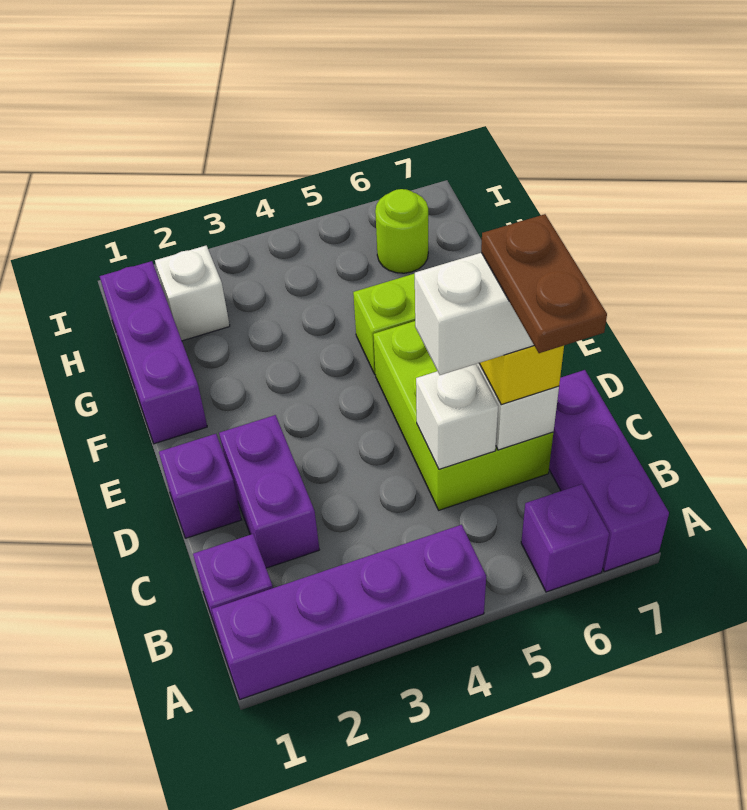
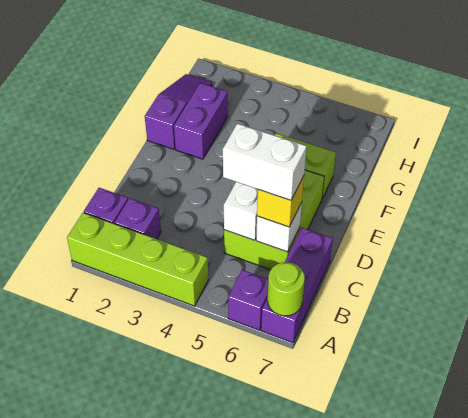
purple brick A1:A4 level 1 -> lime brick A1:A4 level 1
brown plate B6:C6 level 5 -> none
purple brick C2:D2 level 1 -> purple brick F2:G2 level 1
purple brick D1 level 1 -> purple brick B2 level 1
purple brick F1:H1 level 1 -> purple slope F1:H1 level 1 top F
white brick H2 level 1 -> none
lime round brick H6 level 1 -> lime round brick A7 level 2

